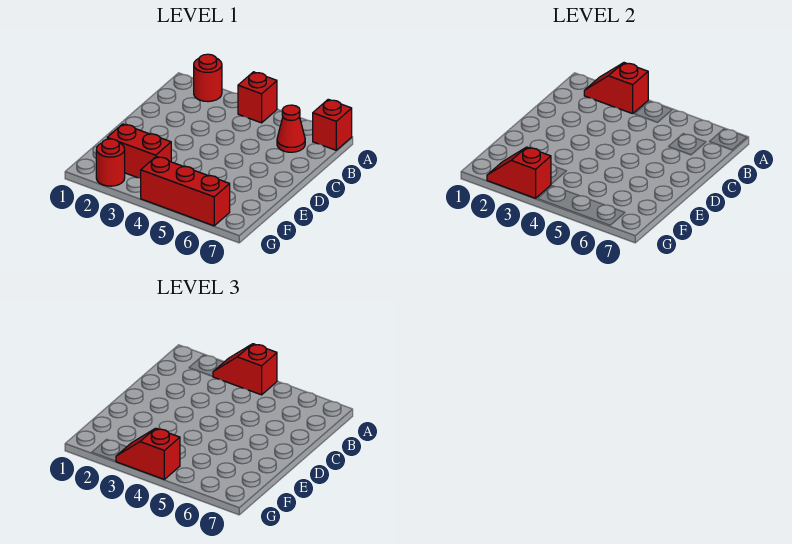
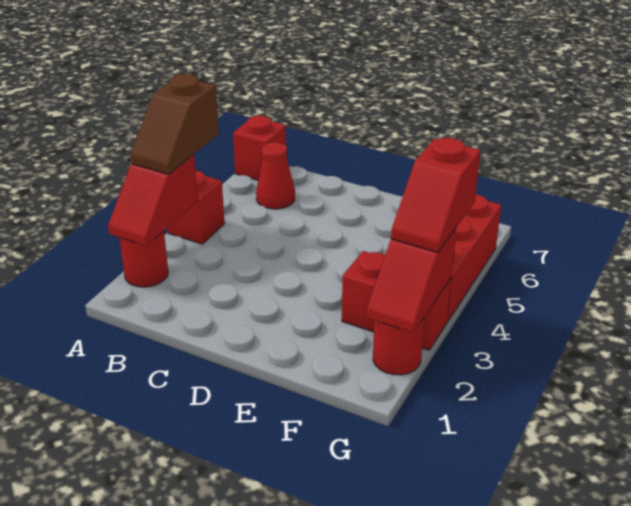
red slope A3:A4 level 3 top 4 -> brown slope A3:A4 level 3 top 4
red brick F2:F3 level 1 -> red brick F3:G3 level 1

